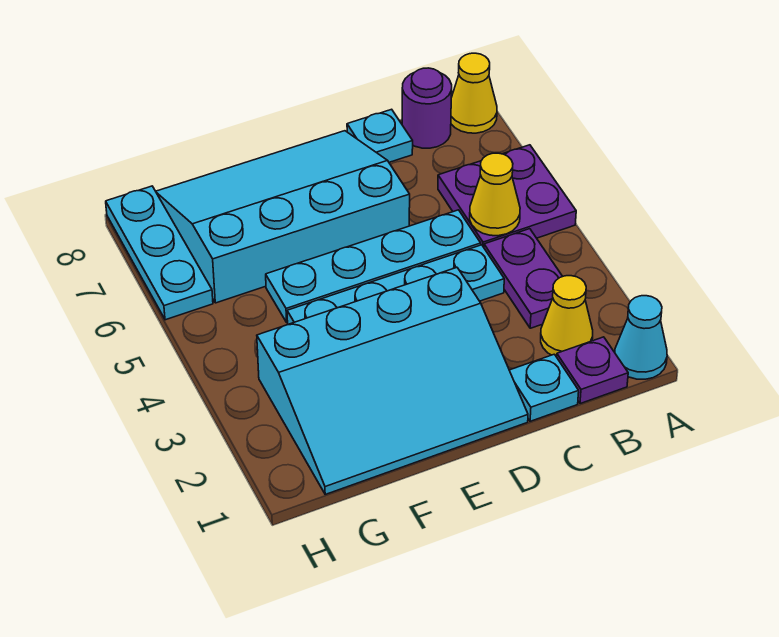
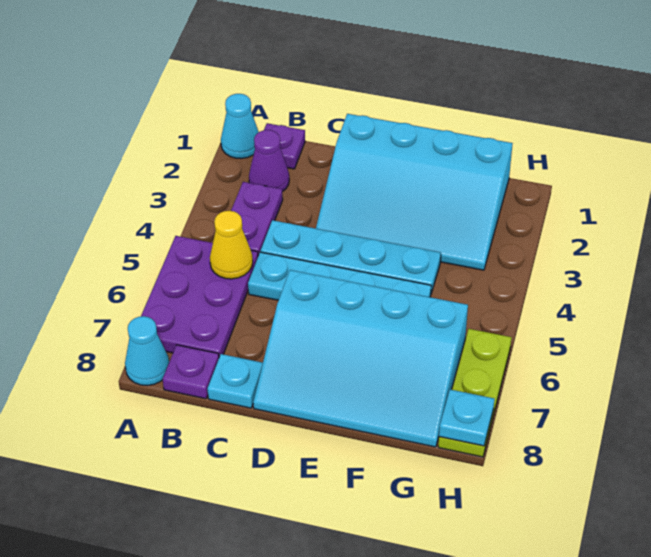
purple plate A5:B6 level 1 -> purple plate A5:B7 level 1
yellow cone A8 level 1 -> cyan cone A8 level 1
yellow cone B2 level 1 -> purple cone B2 level 1
purple round brick B8 level 1 -> purple plate B8 level 1
cyan plate C1 level 1 -> cyan plate H8 level 2
cyan slope D1:G3 level 1 top 3 -> cyan slope D1:G3 level 1 top 1
cyan plate H6:H8 level 1 -> lime plate H6:H8 level 1

